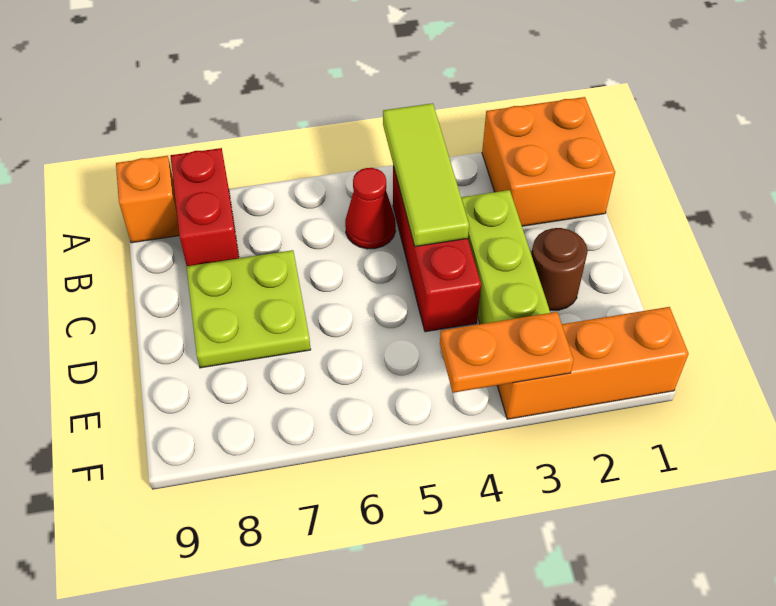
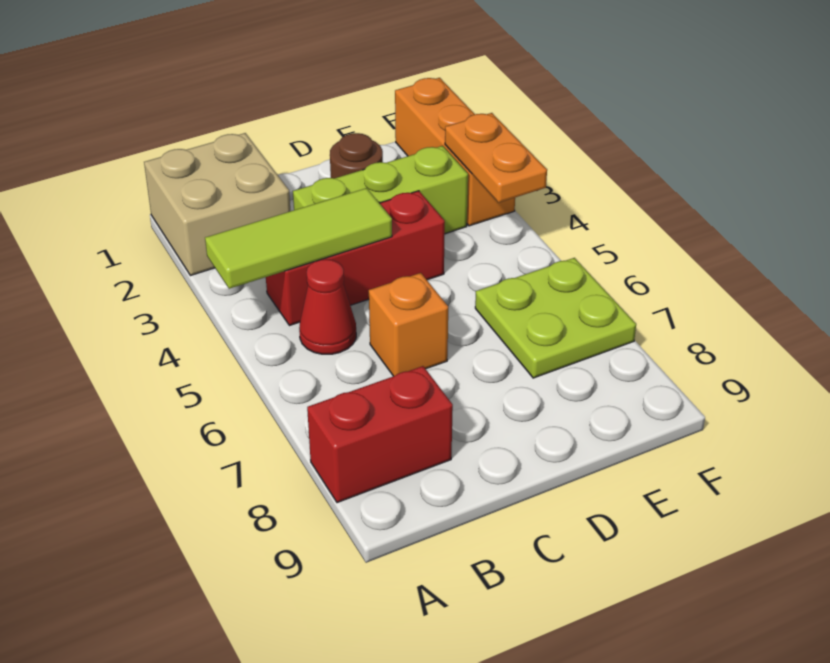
orange brick A1:B2 level 1 -> tan brick A1:B2 level 1
orange brick A9 level 1 -> orange brick C6 level 1
lime plate C7:D8 level 1 -> lime plate E6:F7 level 1

